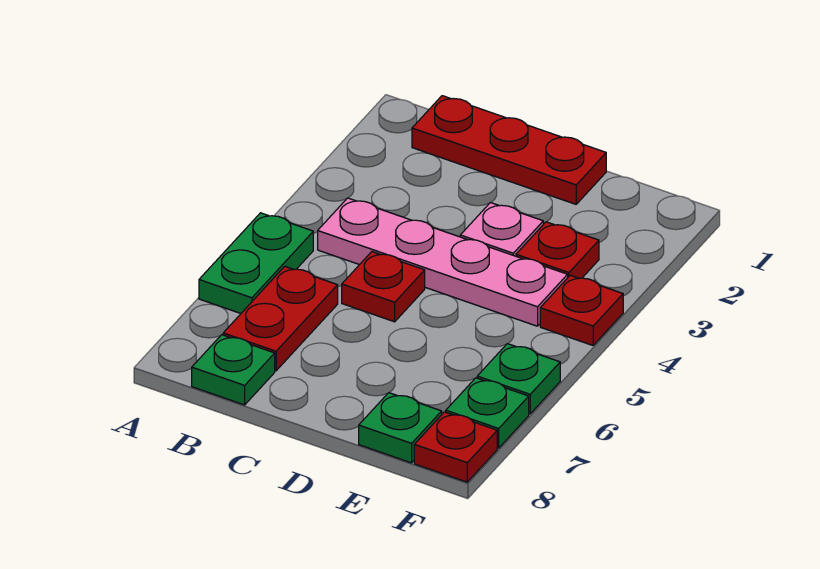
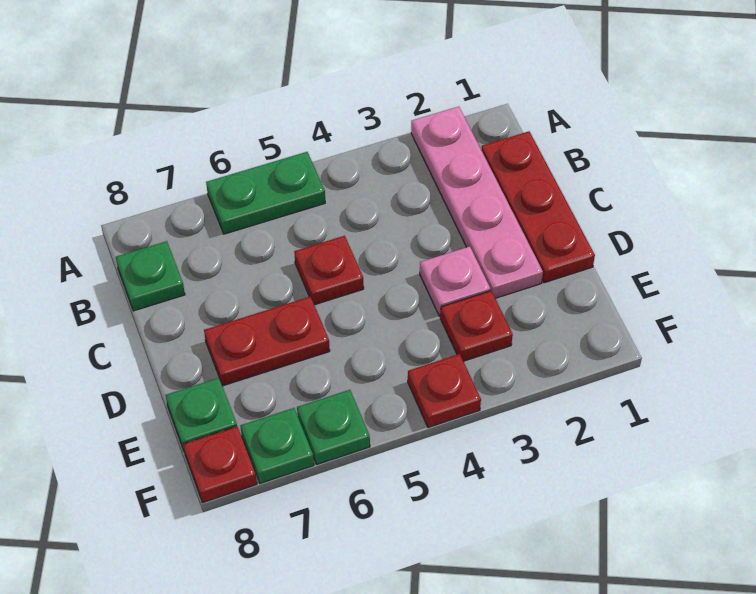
pink plate B4:E4 level 1 -> pink plate A2:D2 level 1
red plate B6:B7 level 1 -> red plate D6:D7 level 1

